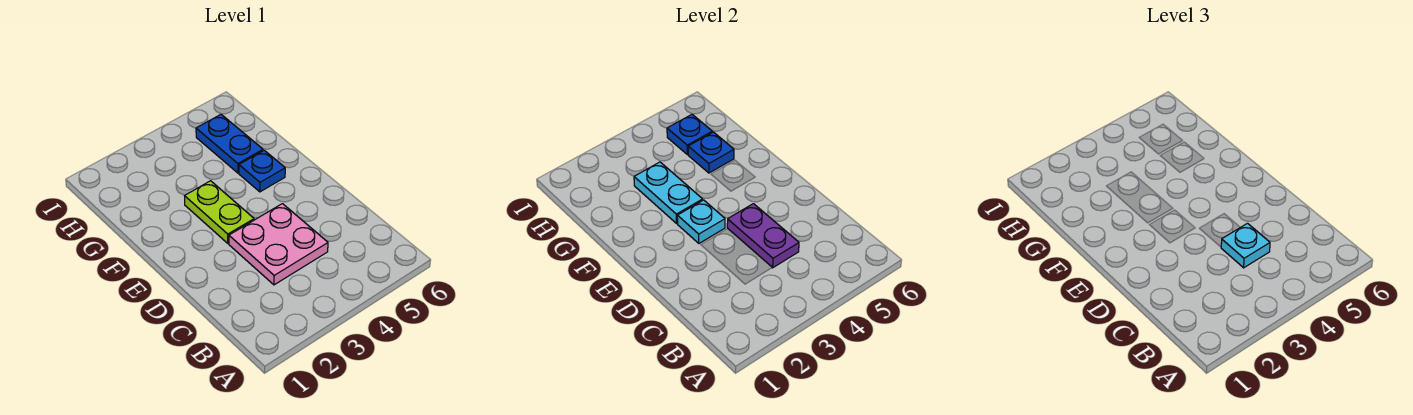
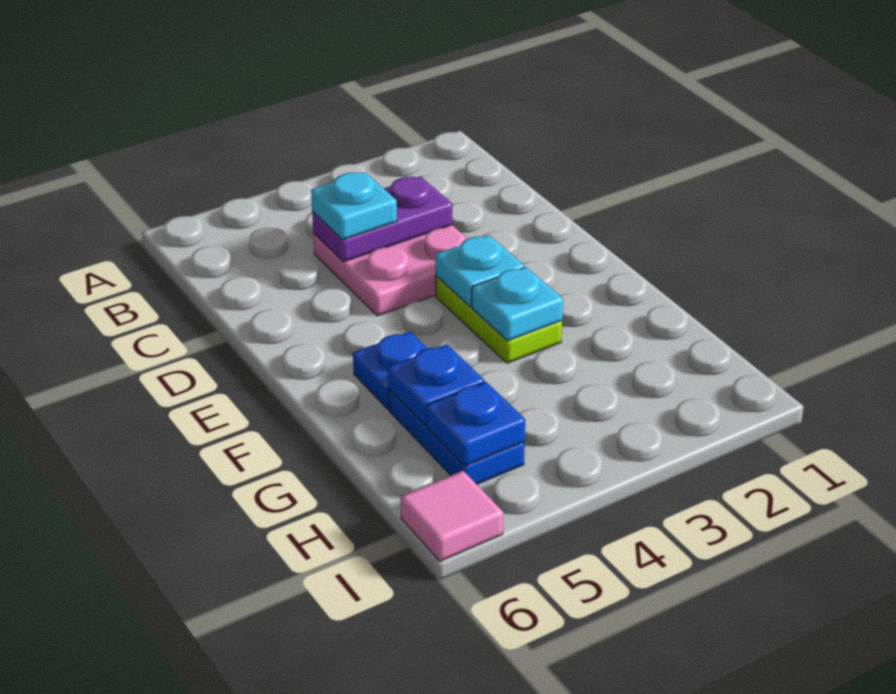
purple plate C4:D4 level 2 -> purple plate C3:C4 level 2
cyan plate F3:G3 level 2 -> cyan plate F3 level 2
none -> pink tile I6 level 1

